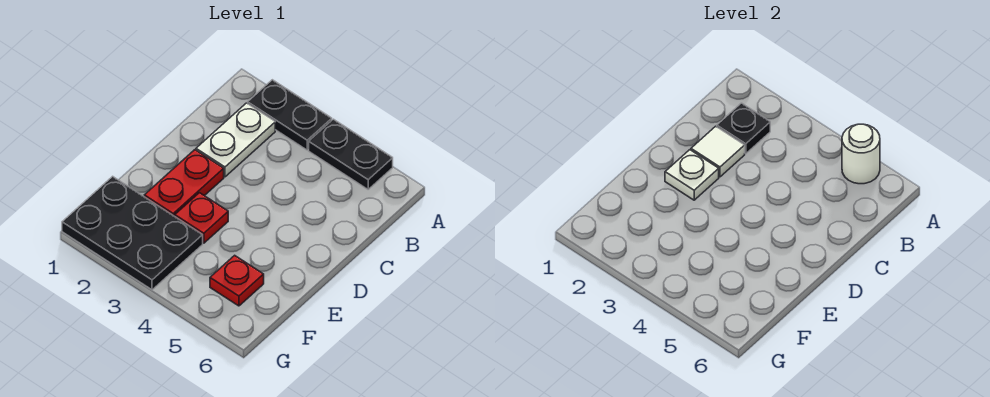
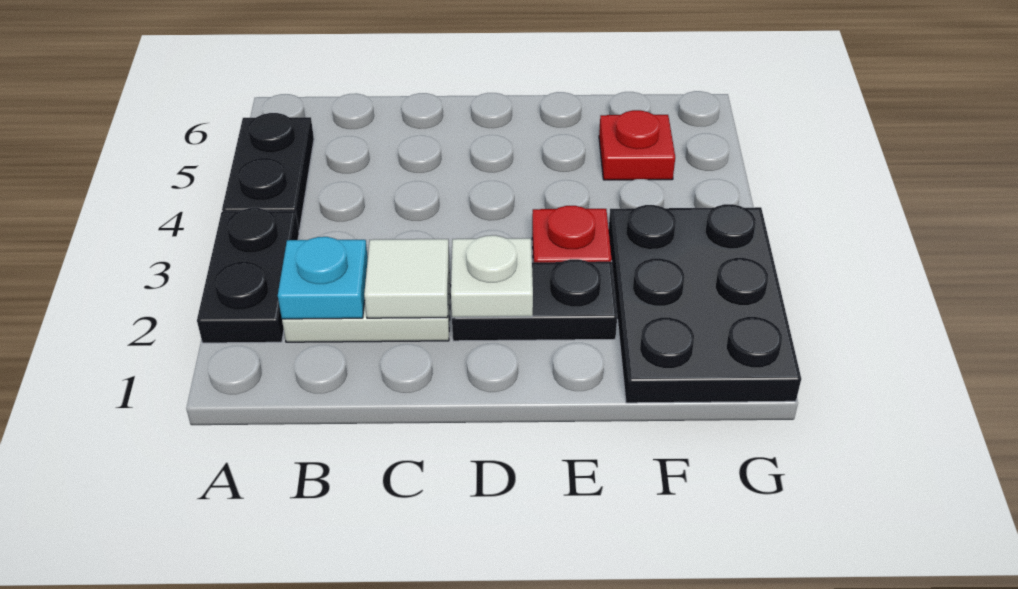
white round brick A5 level 2 -> none
black plate B2 level 2 -> cyan plate B2 level 2
red plate D2:E2 level 1 -> black plate D2:E2 level 1

